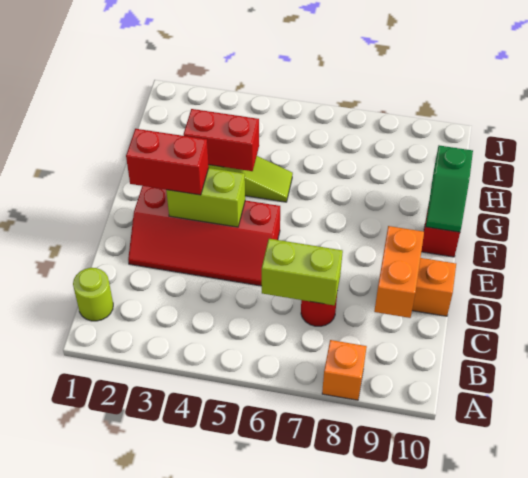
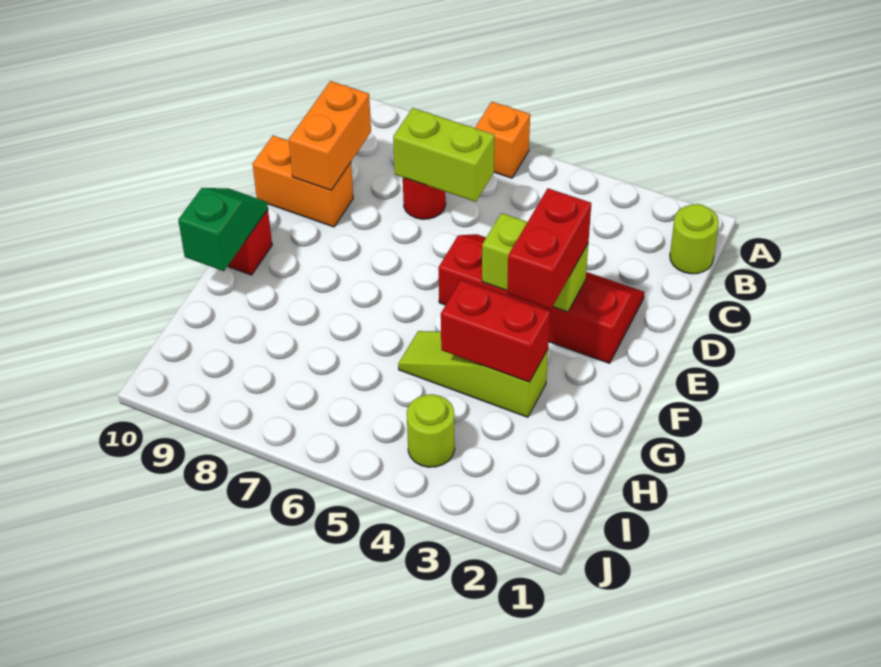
orange brick A8 level 1 -> orange brick A6 level 1
red brick E2:E3 level 3 -> red brick E3:F3 level 3
none -> lime round brick I4 level 1

